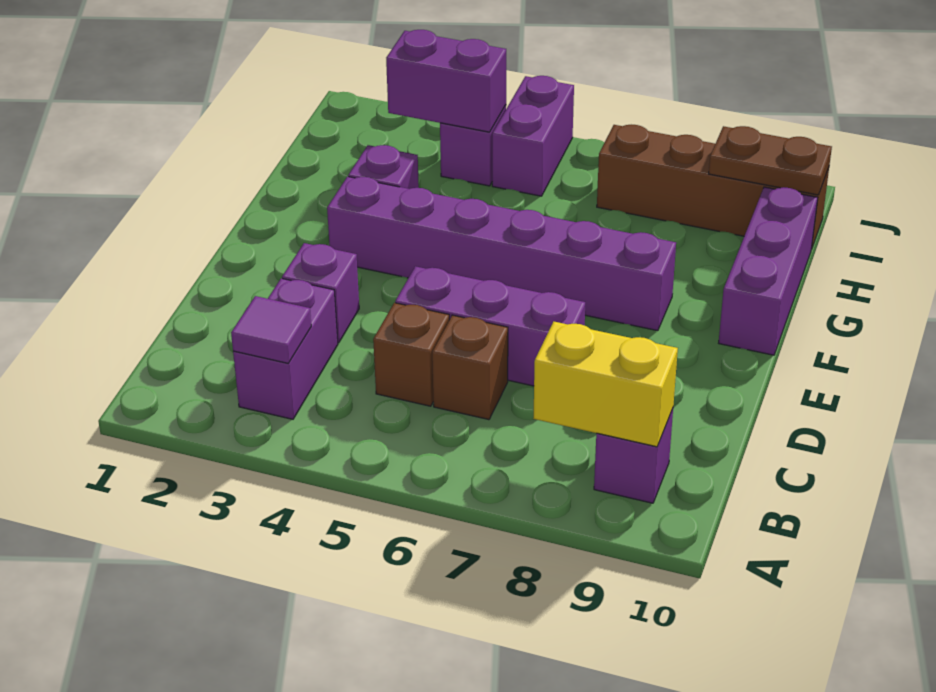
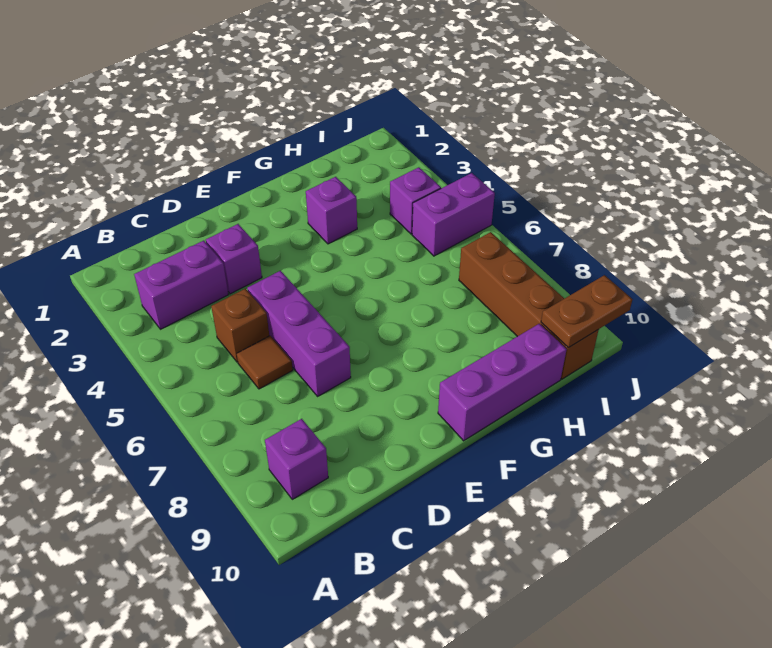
purple tile B3 level 2 -> none
yellow brick B8:B9 level 2 -> none
brown brick C6 level 1 -> brown tile C6 level 1
purple brick F3:F8 level 1 -> none
purple brick I3:I4 level 2 -> none
brown plate I9:I10 level 2 -> brown plate I10:J10 level 2

